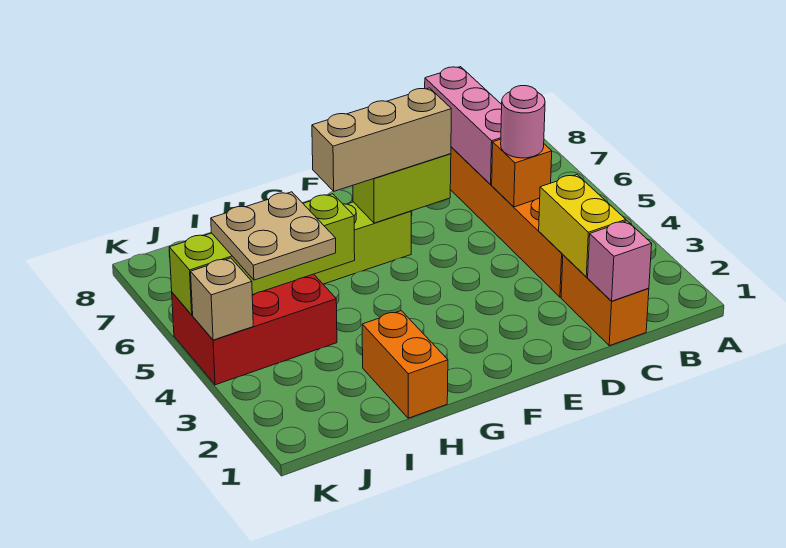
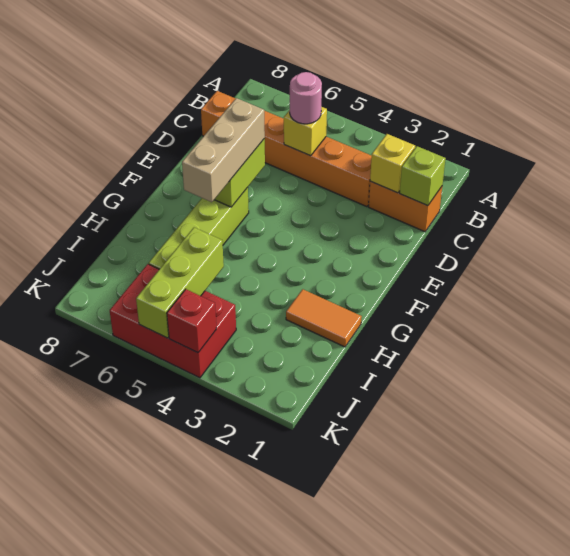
pink brick C1 level 2 -> lime brick C1 level 2
yellow brick C2:C3 level 2 -> yellow brick C2 level 2
orange brick C5 level 2 -> yellow brick C5 level 2
pink brick C6:C8 level 2 -> none
orange brick H1:H2 level 1 -> orange tile H1:H2 level 1
lime brick H5:K5 level 2 -> lime brick I5:K5 level 2
red brick I4:K5 level 1 -> red brick J4:K6 level 1
tan plate I4:J5 level 3 -> none
tan brick K4 level 2 -> red brick K4 level 2

